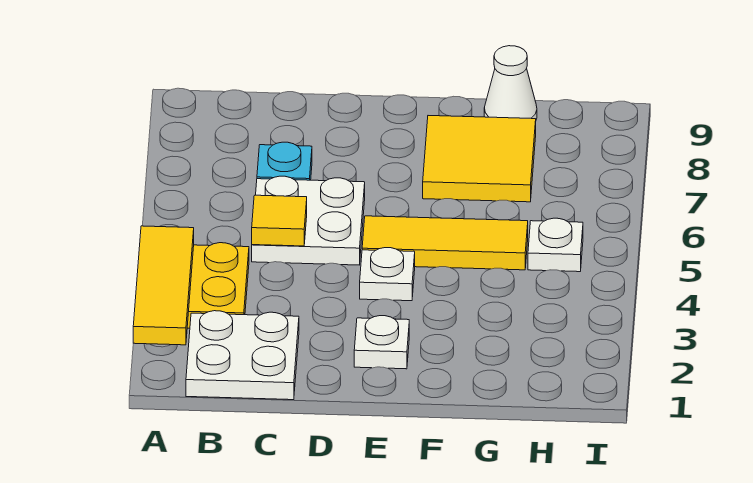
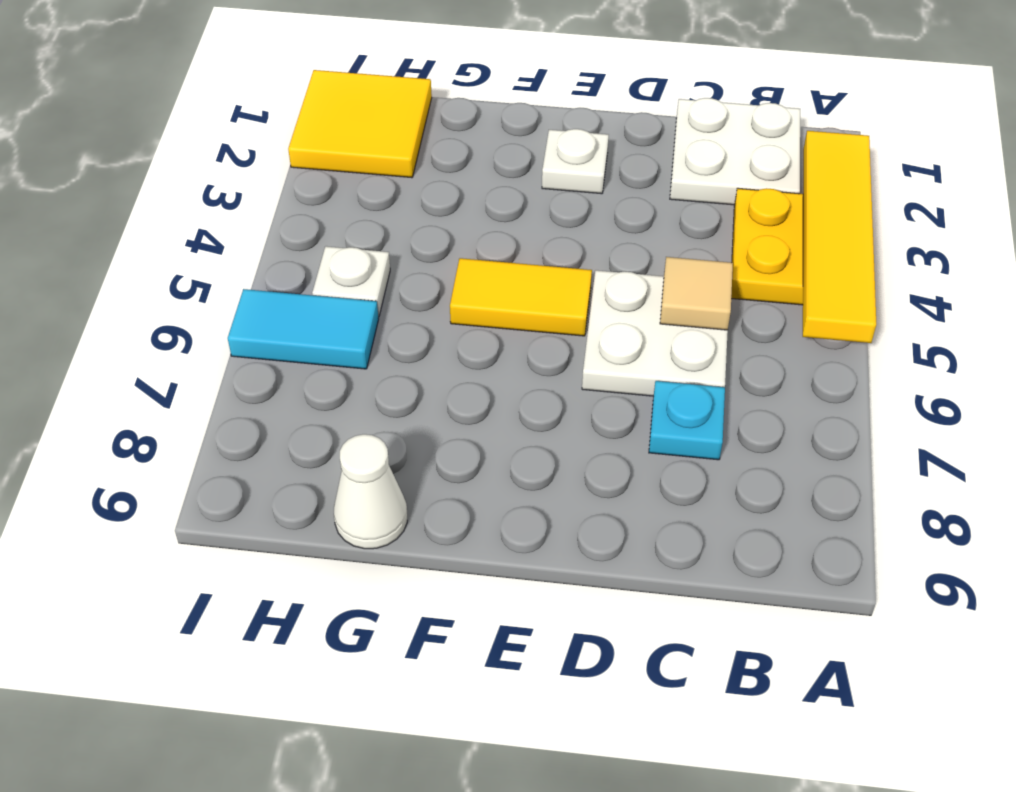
yellow tile A2:A4 level 2 -> yellow tile A2:A5 level 2
yellow tile C5 level 2 -> tan tile C5 level 2
white plate E4 level 1 -> none
yellow tile E5:G5 level 1 -> yellow tile E5:F5 level 1
yellow tile F7:G8 level 1 -> yellow tile H1:I2 level 1
none -> cyan tile H6:I6 level 1

